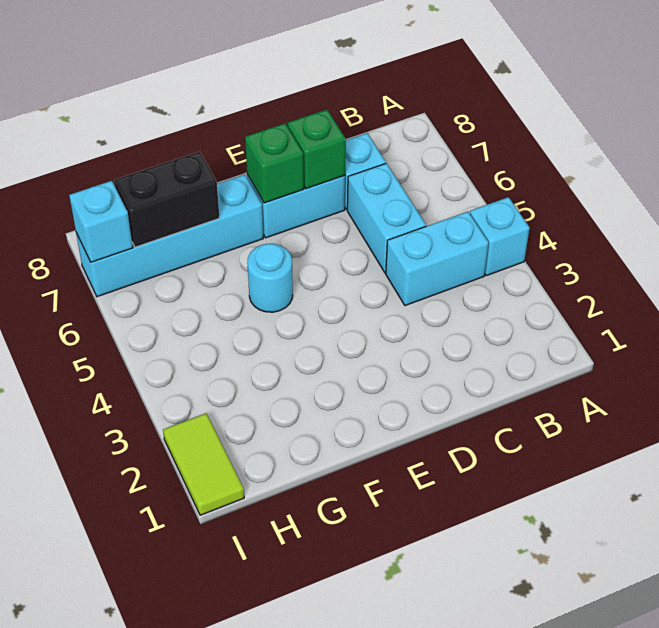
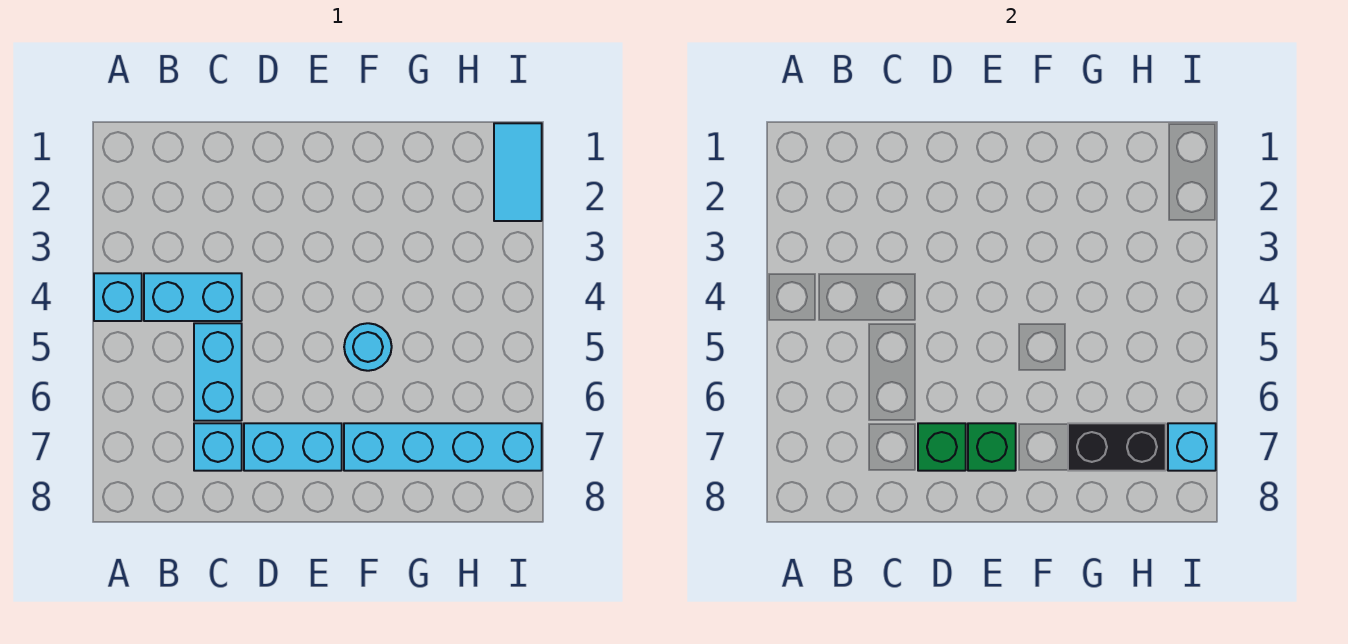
lime tile I1:I2 level 1 -> cyan tile I1:I2 level 1

